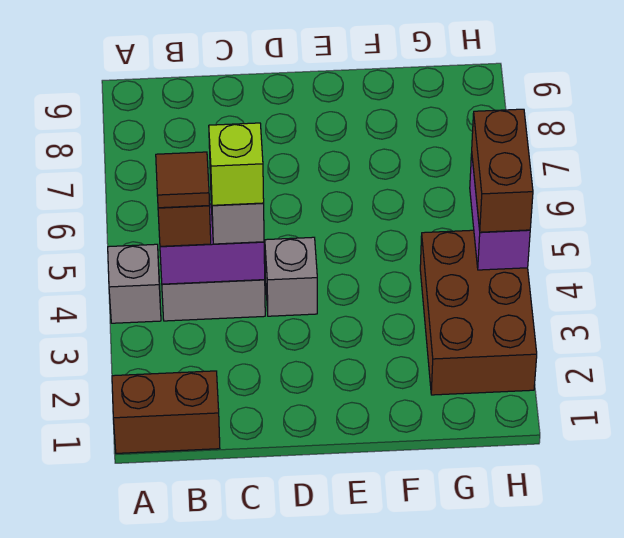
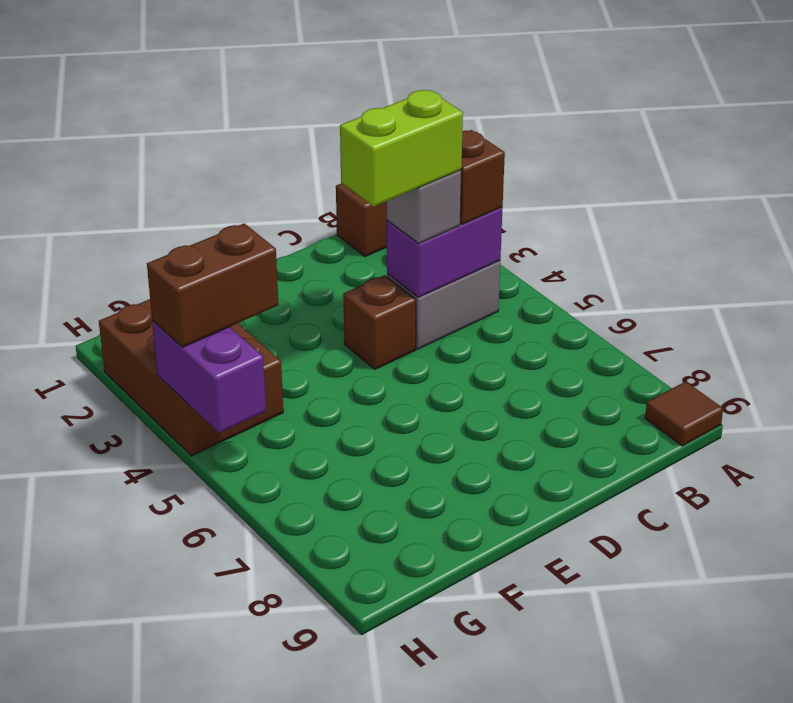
grey brick A4 level 1 -> none
brown tile B4 level 4 -> brown tile A9 level 1
lime brick C4 level 4 -> lime brick C4:D4 level 4
grey brick D4 level 1 -> brown brick D4 level 1
brown brick H4:H5 level 3 -> brown brick G4:H4 level 3

